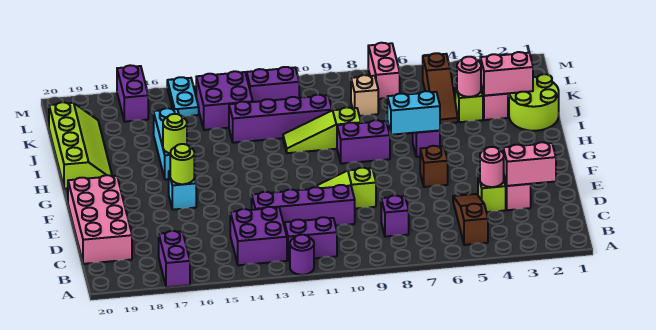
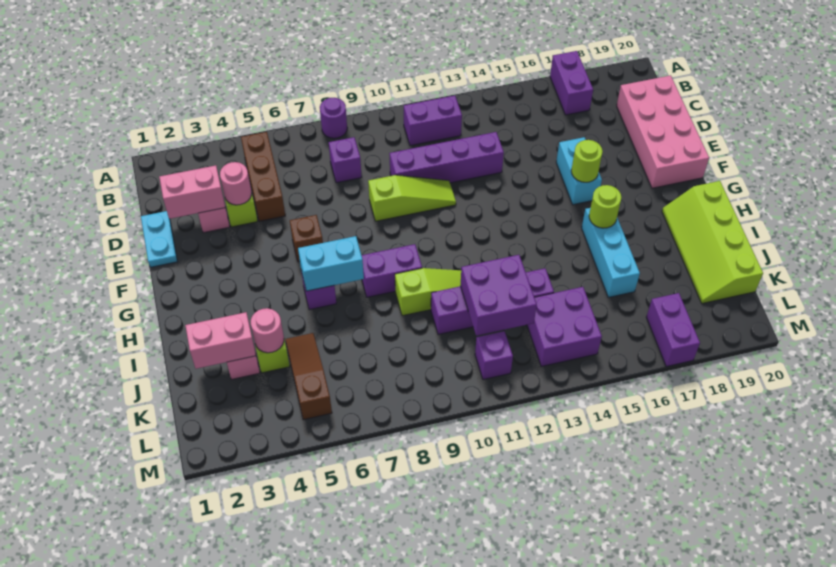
purple round brick A12 level 1 -> purple round brick A8 level 1
brown slope B5:D5 level 1 top B -> brown brick B5:D5 level 1
purple brick B13:C14 level 1 -> purple brick J11:K12 level 2
cyan brick F16 level 1 -> cyan brick E16:F16 level 1
lime round brick I1:J2 level 1 -> none
tan brick K8 level 1 -> none
pink brick L7:M7 level 1 -> none
purple brick L11:L12 level 1 -> purple brick L11 level 1
cyan plate L15:M15 level 1 -> cyan plate D1:E1 level 1

